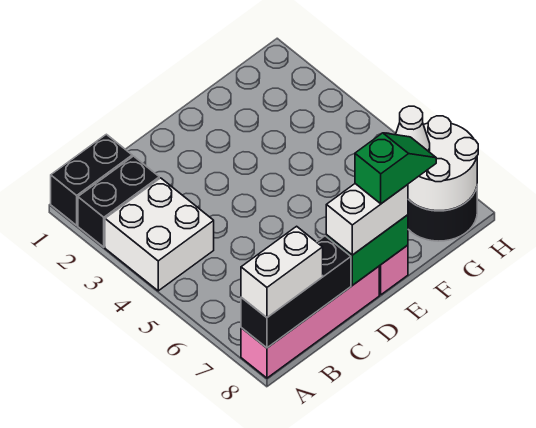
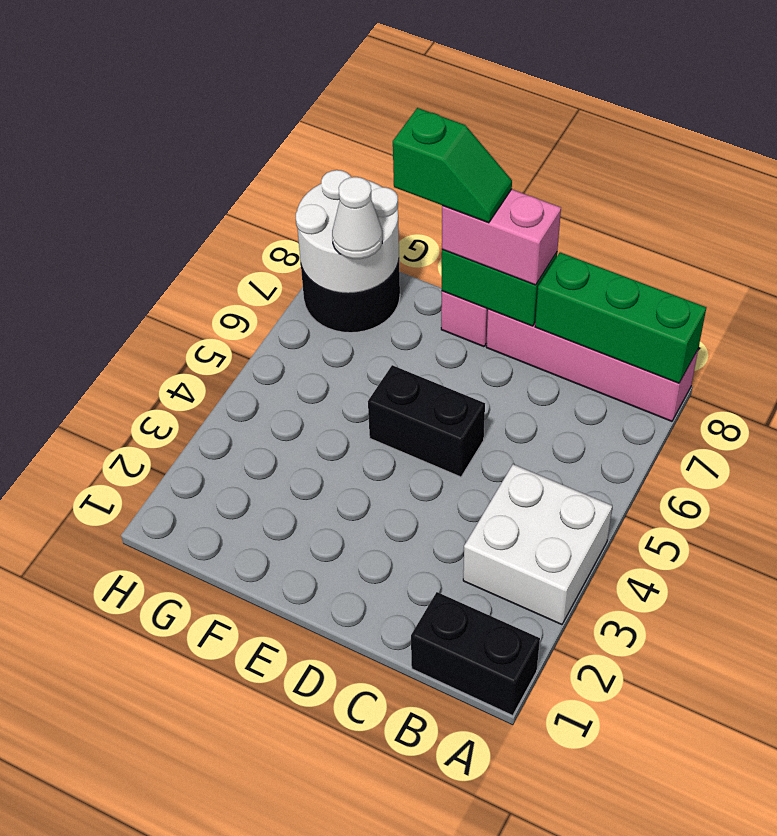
black brick A2:B2 level 1 -> black brick D5:E5 level 1
black brick A8:C8 level 2 -> green brick A8:C8 level 2
white brick A8:B8 level 3 -> none
white brick D8:E8 level 3 -> pink brick D8:E8 level 3
green slope E8:F8 level 4 top E -> green slope E8:F8 level 4 top F

